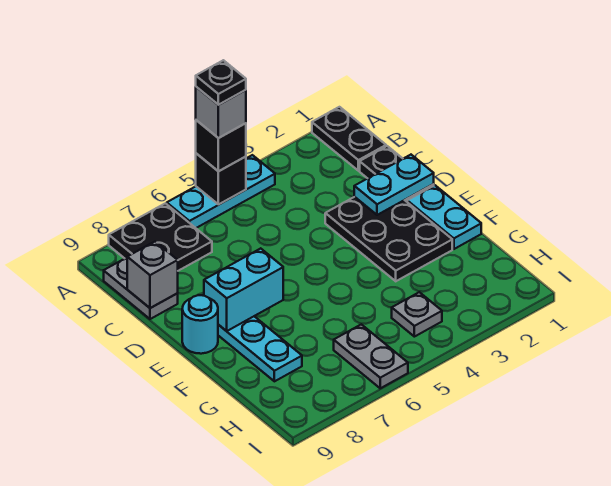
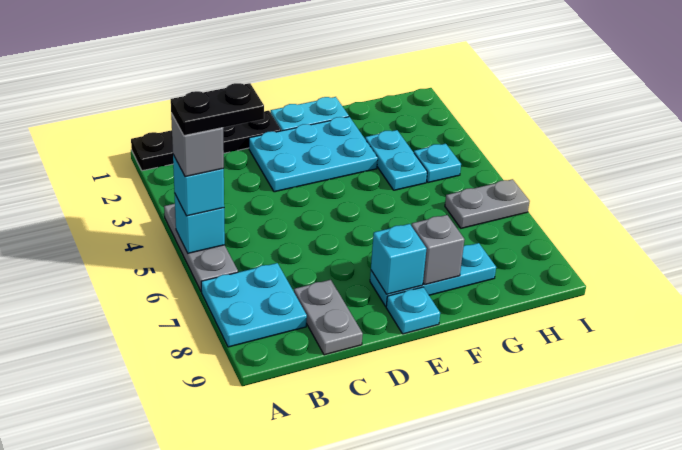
cyan plate A4:A6 level 1 -> grey plate A4:A6 level 1
black brick A5 level 2 -> cyan brick A5 level 2
black brick A5 level 3 -> cyan brick A5 level 3
black plate A5 level 5 -> black plate A5:B5 level 5
black plate A7:B8 level 1 -> cyan plate A7:B8 level 1
grey plate B9:C9 level 1 -> grey plate C8:C9 level 1
grey brick C9 level 2 -> grey brick F8 level 2
cyan plate D1:D2 level 2 -> cyan plate G3:G4 level 1
black plate D2:F3 level 1 -> cyan plate D2:F3 level 1
cyan brick E7:E8 level 2 -> cyan brick E8 level 2
cyan round brick E9 level 1 -> cyan plate E9 level 1
grey plate H4 level 1 -> cyan plate H4 level 1

